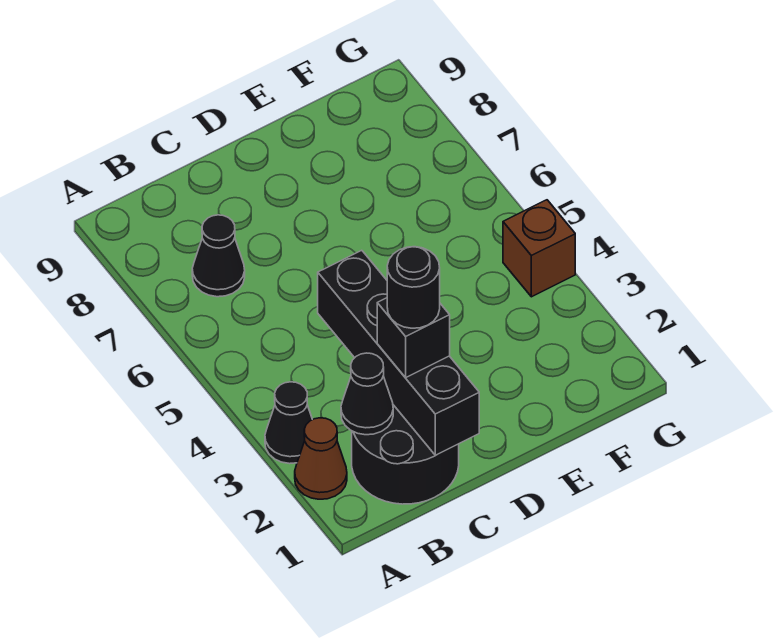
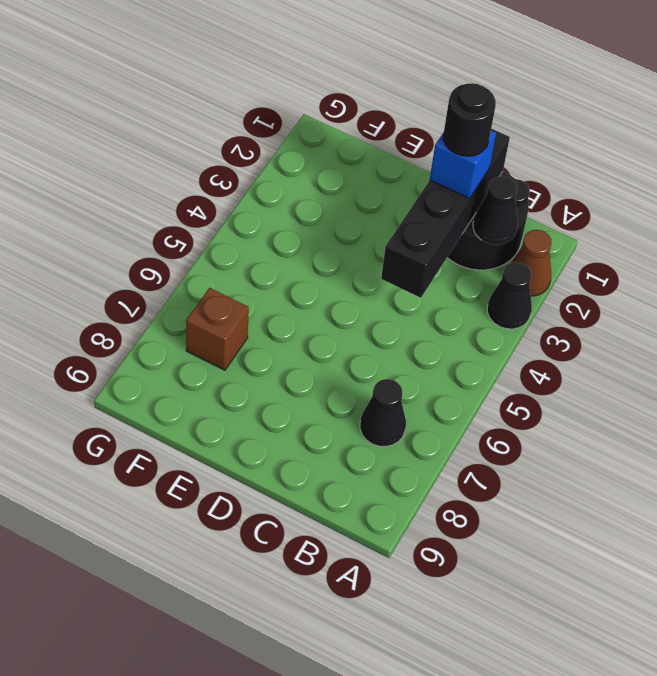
black brick C2 level 3 -> blue brick C2 level 3
brown brick G4 level 1 -> brown brick F7 level 1

